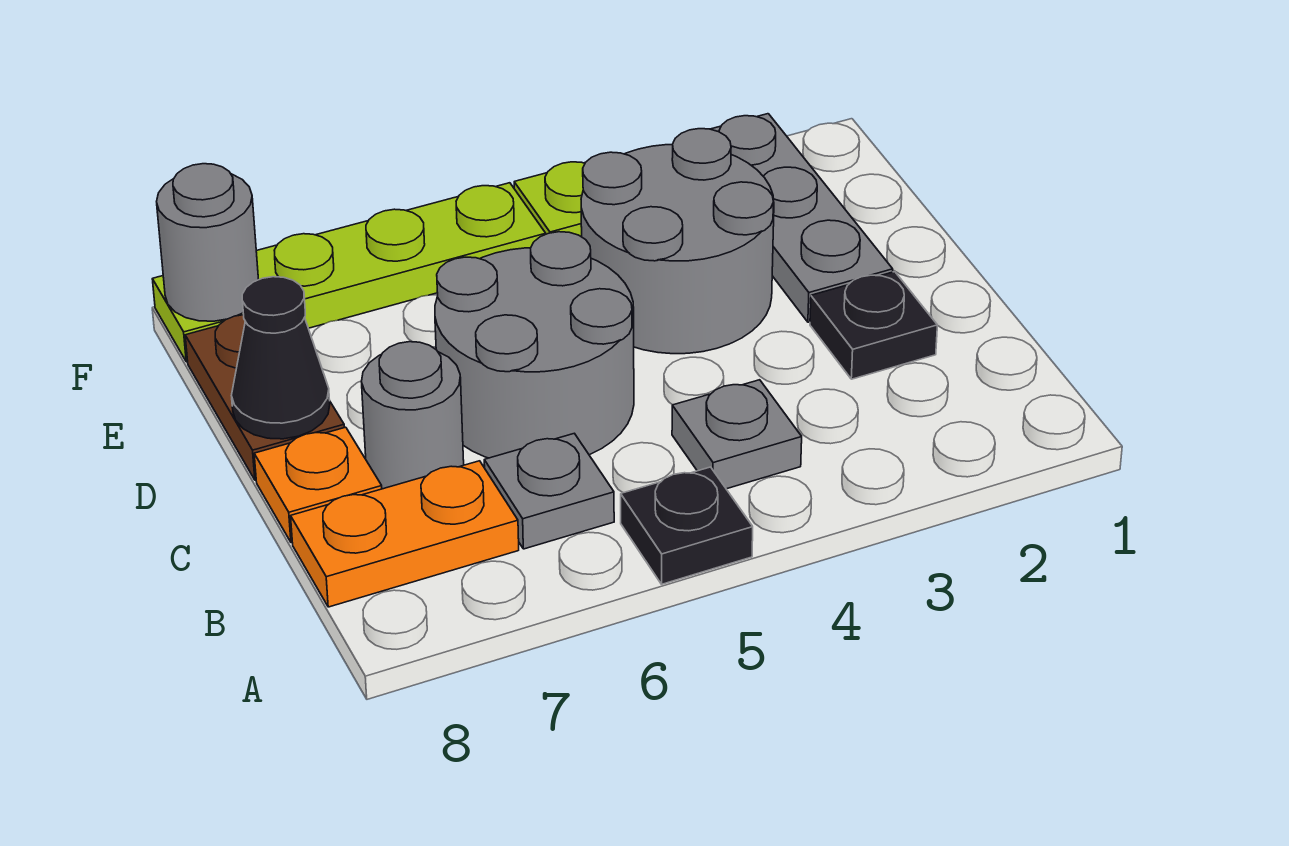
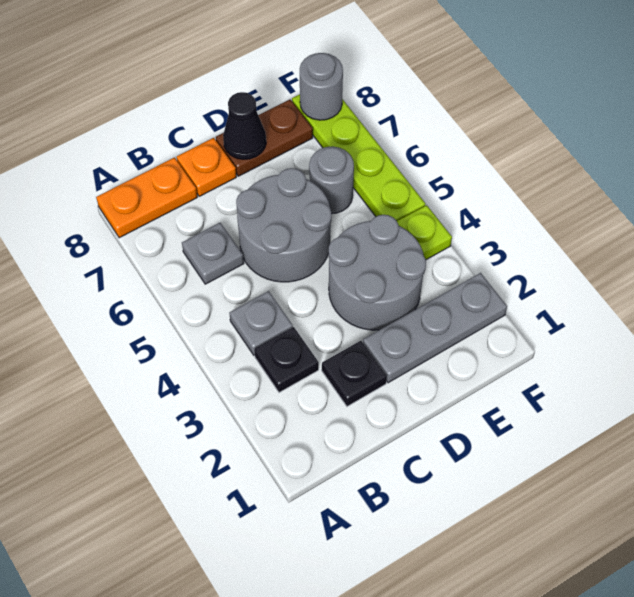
black plate A5 level 1 -> black plate B3 level 1
orange plate B7:B8 level 1 -> orange plate A8:B8 level 1
grey round brick C7 level 1 -> grey round brick E6 level 1

